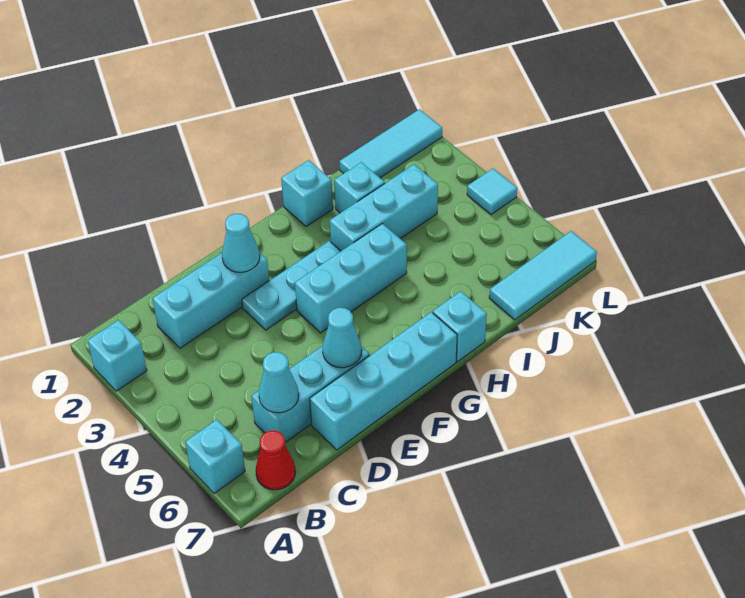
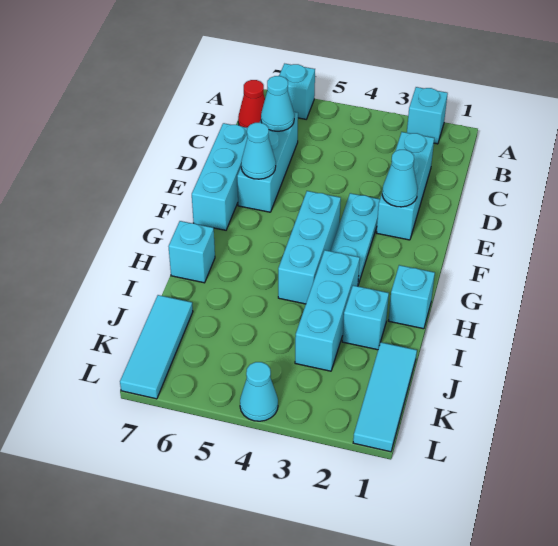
cyan brick D7:G7 level 1 -> cyan brick D7:F7 level 1
cyan tile L4 level 1 -> cyan cone L4 level 1

